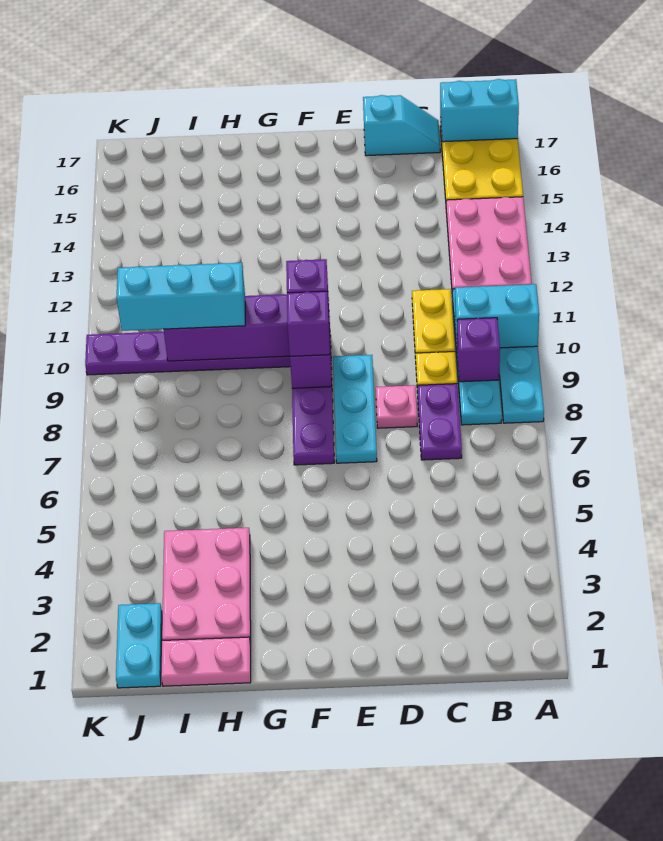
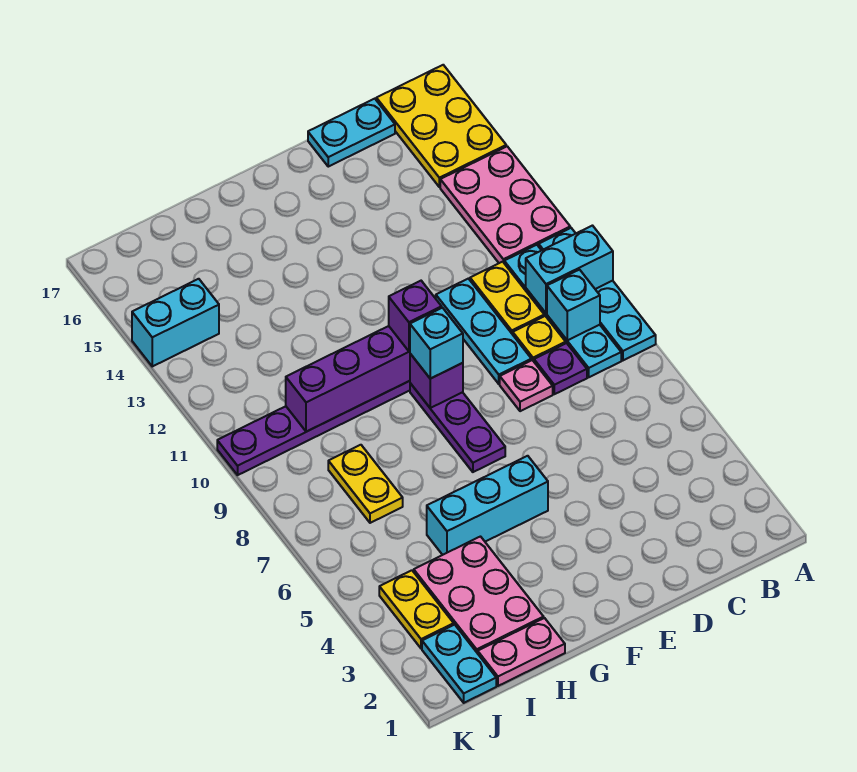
cyan brick A17:B17 level 2 -> cyan brick J14:K14 level 1
purple brick B9 level 2 -> cyan brick B9 level 2
purple plate C7:C8 level 1 -> purple plate C8 level 1
cyan slope C17:D17 level 1 top D -> cyan plate C17:D17 level 1
cyan plate E7:E9 level 1 -> cyan plate D9:D11 level 1
purple brick F9 level 3 -> cyan brick F9 level 3
cyan brick H10:J10 level 3 -> cyan brick F5:H5 level 1
none -> yellow plate I7:I8 level 1
none -> yellow plate J3:J4 level 1

